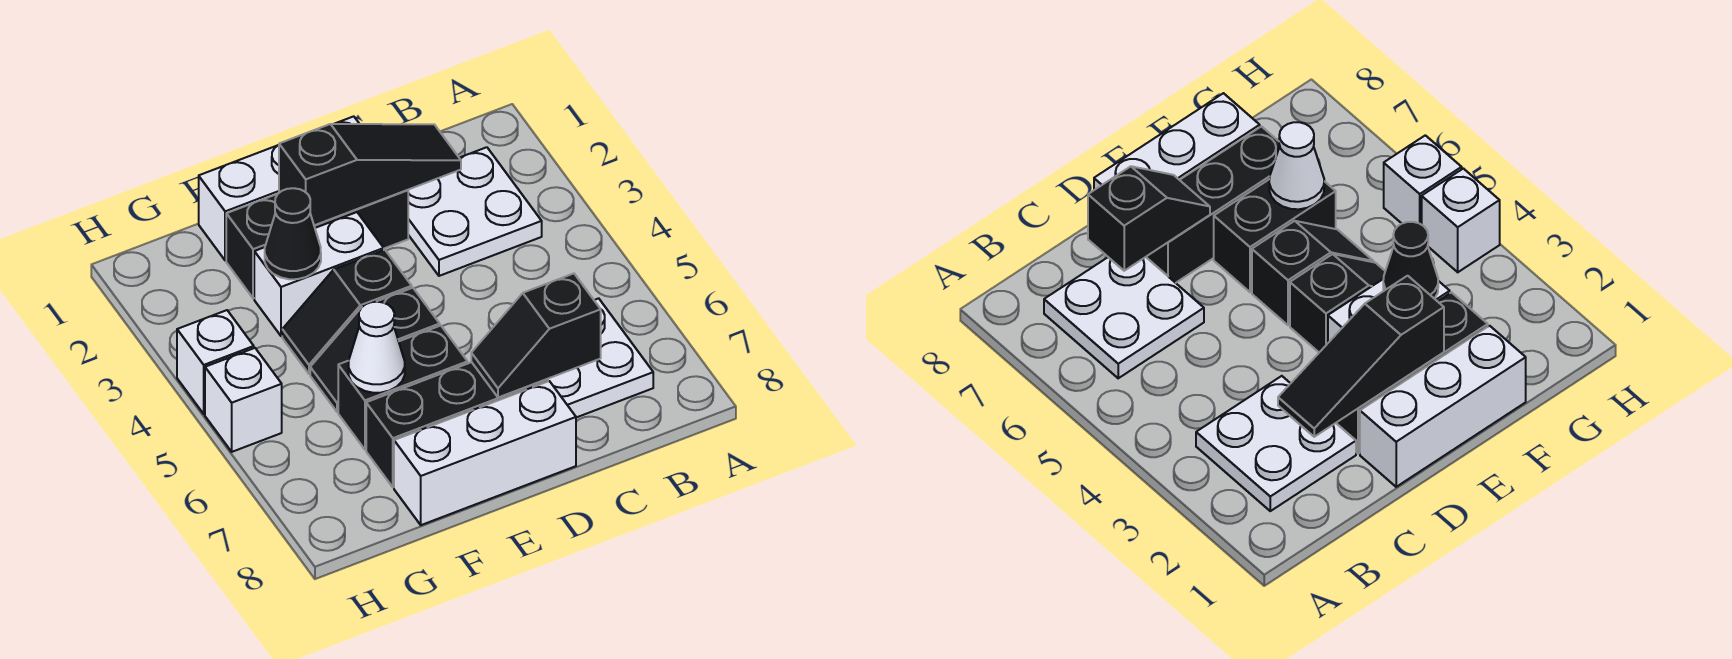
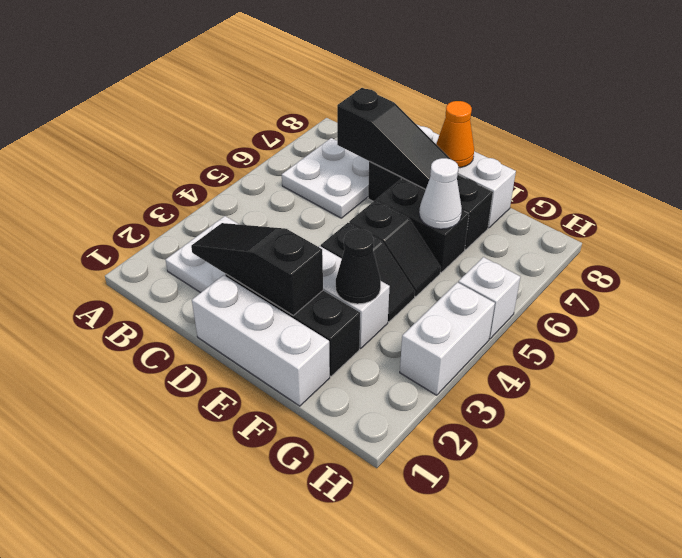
black slope C7:D7 level 2 top C -> black slope C7:E7 level 2 top C
none -> orange cone E8 level 2
white brick H4 level 1 -> white brick H3:H4 level 1

